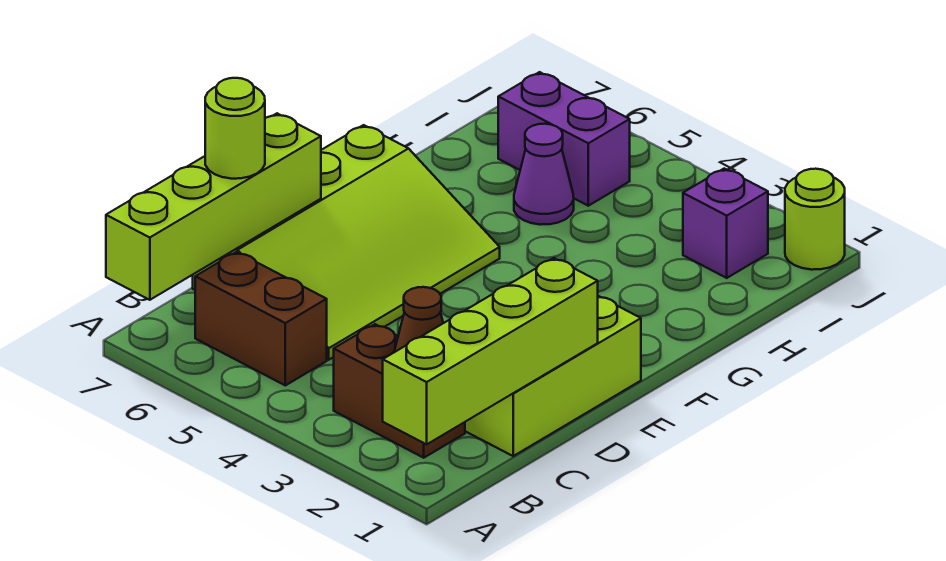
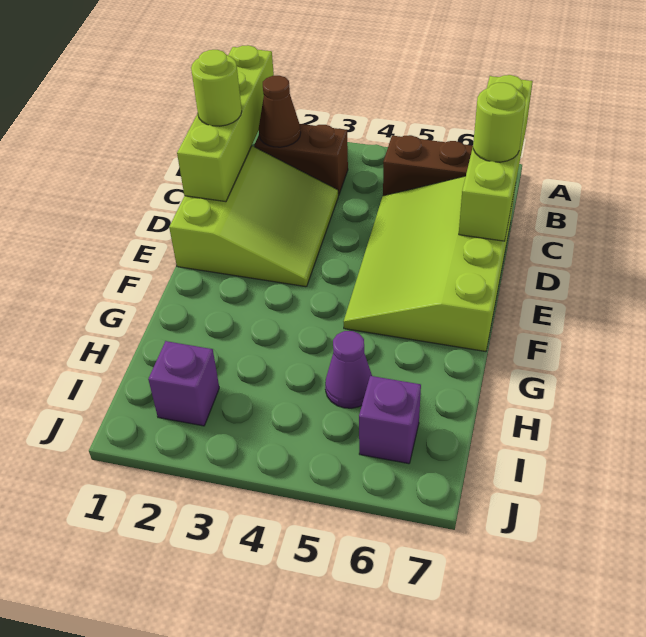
purple brick I5:I6 level 1 -> purple brick I6 level 1
lime round brick J1 level 1 -> lime round brick C1 level 3

